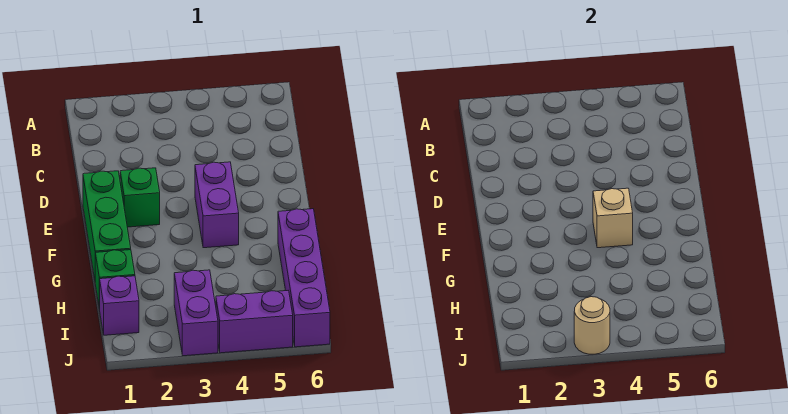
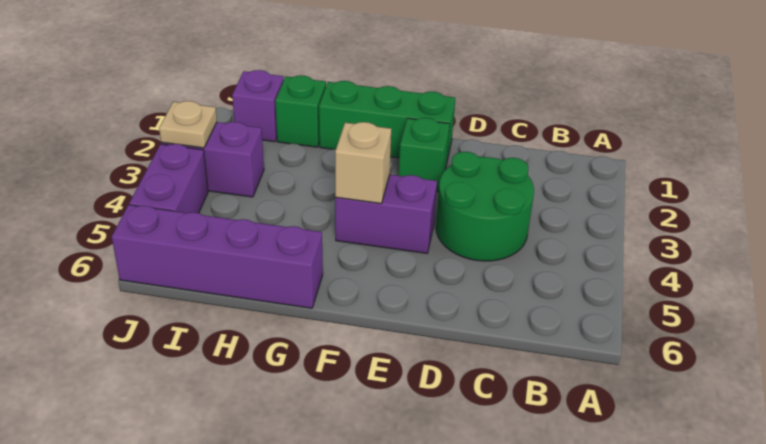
none -> green round brick C3:D4 level 1
tan round brick J3 level 2 -> tan plate J3 level 2

